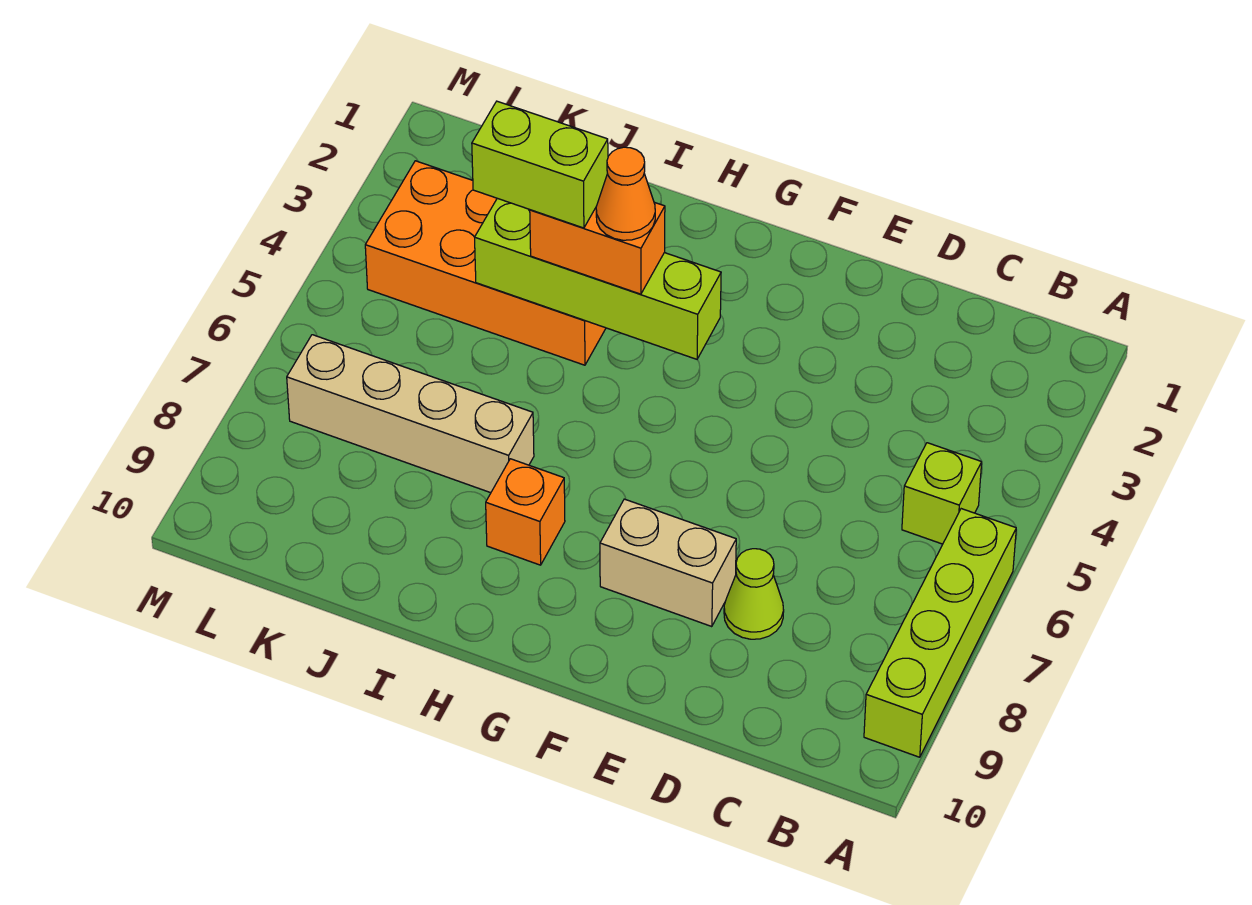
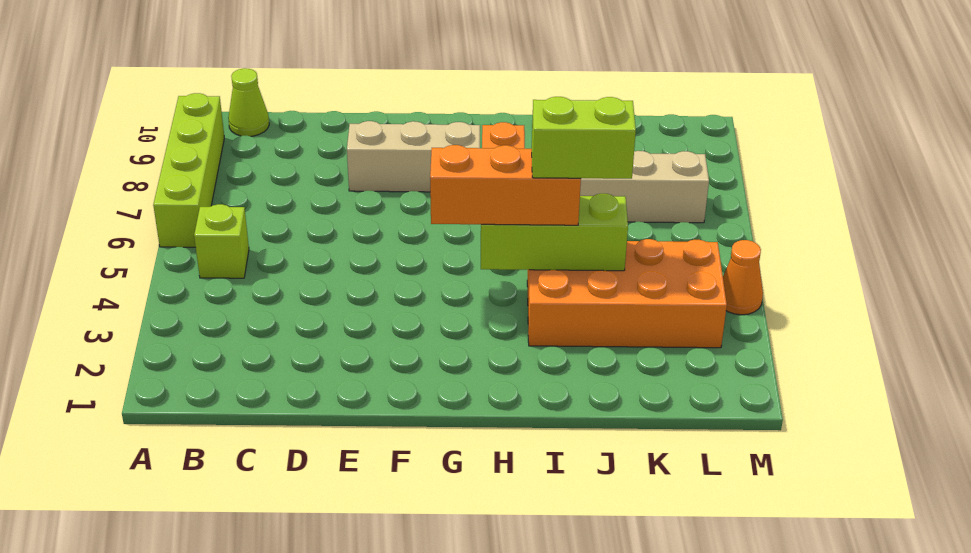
lime cone D8 level 1 -> lime cone B10 level 1
tan brick E8:F8 level 1 -> tan brick E8:G8 level 1
lime brick G4:J4 level 2 -> lime brick H4:J4 level 2
orange brick H4:I4 level 3 -> orange brick G4:I4 level 3
orange cone H4 level 4 -> orange cone M4 level 1

